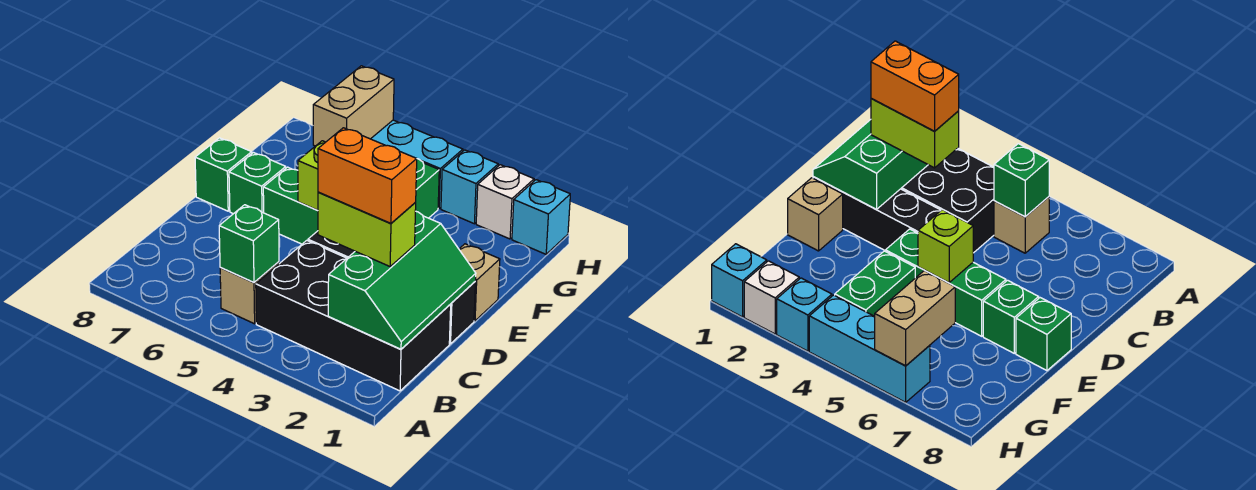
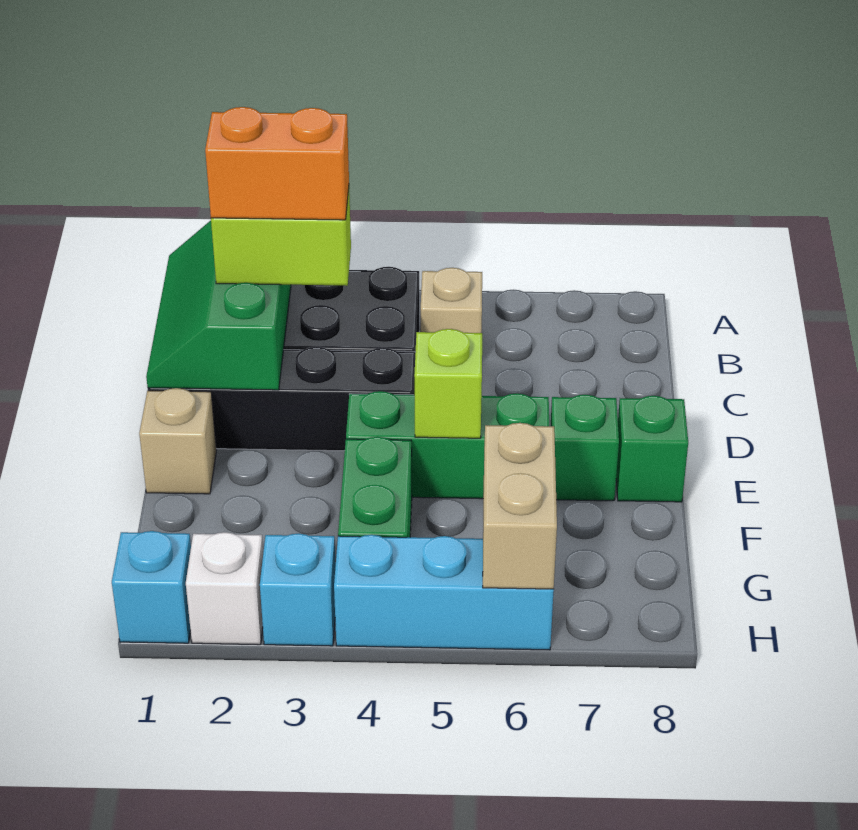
green brick B5 level 2 -> none

